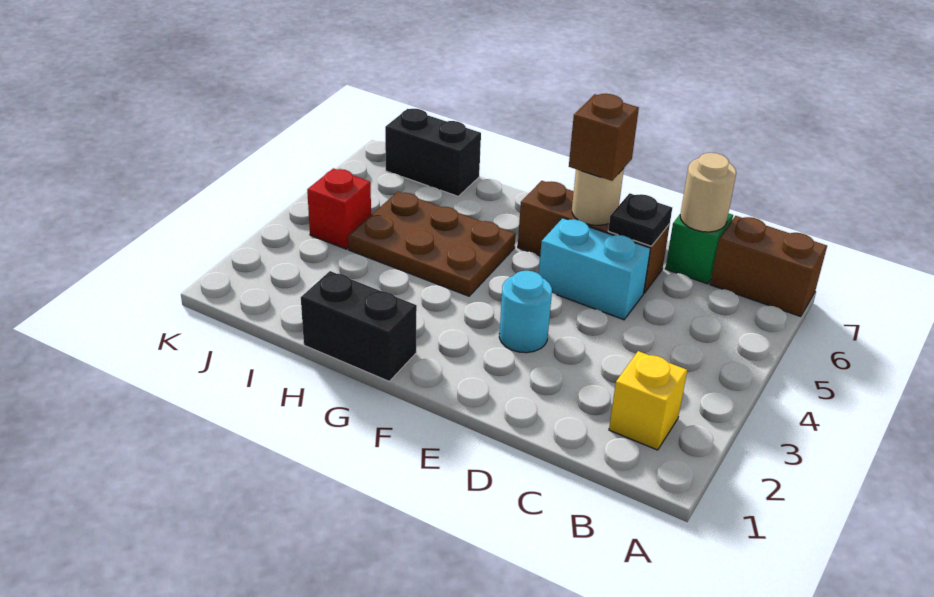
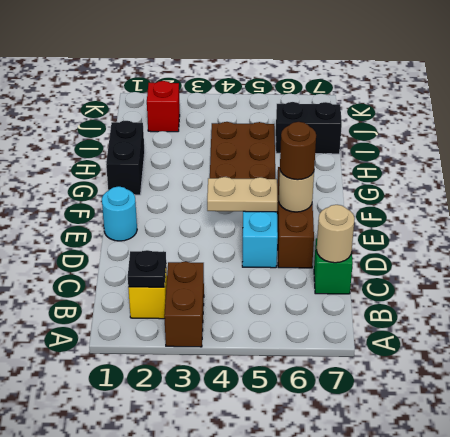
brown brick A7:B7 level 1 -> brown brick A3:B3 level 1
black plate D6 level 2 -> black plate B2 level 2
cyan round brick E3 level 1 -> cyan round brick E1 level 1
none -> tan plate E4:E5 level 2
brown brick E6 level 3 -> brown round brick E6 level 3
black brick I7:J7 level 1 -> black brick I6:I7 level 1
red brick J4 level 1 -> red brick J2 level 1

